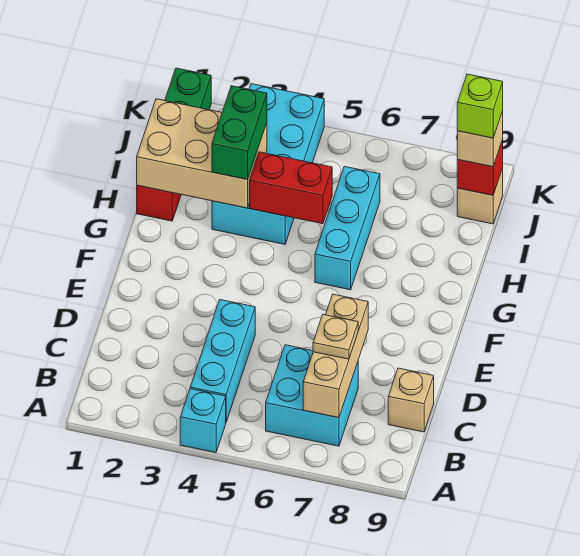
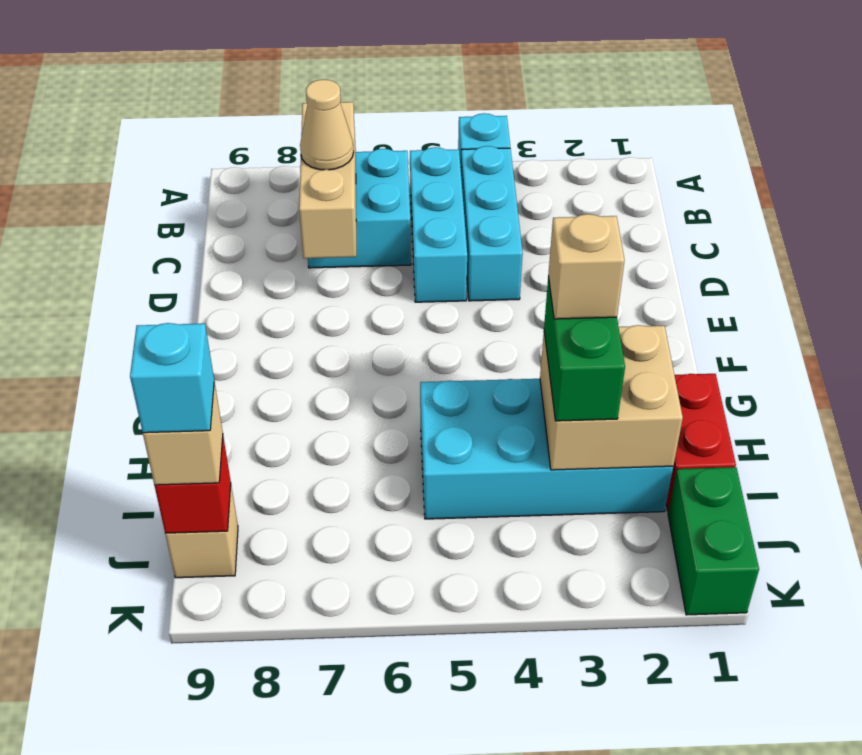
tan plate C7 level 3 -> tan cone C7 level 3
tan brick C9 level 1 -> tan brick H3 level 4
cyan brick G6:I6 level 1 -> cyan brick B5:D5 level 1
tan brick H1:I3 level 2 -> tan brick H2:I3 level 2
cyan brick H3:K4 level 1 -> cyan brick H2:I5 level 1
red brick H4:H5 level 2 -> none
lime brick J9 level 4 -> cyan brick J9 level 4

